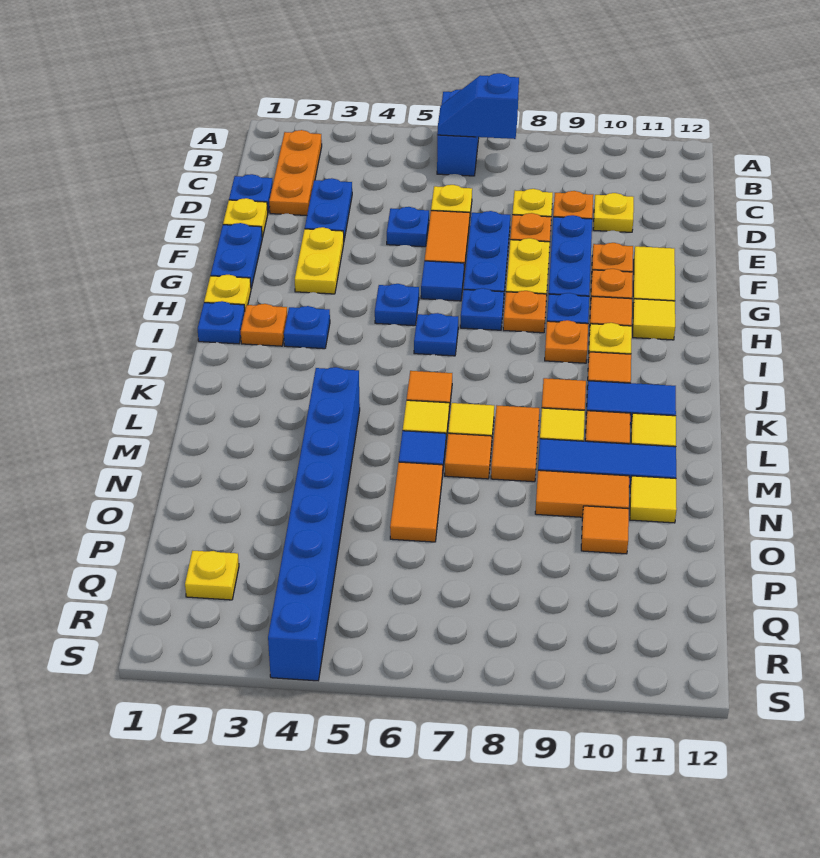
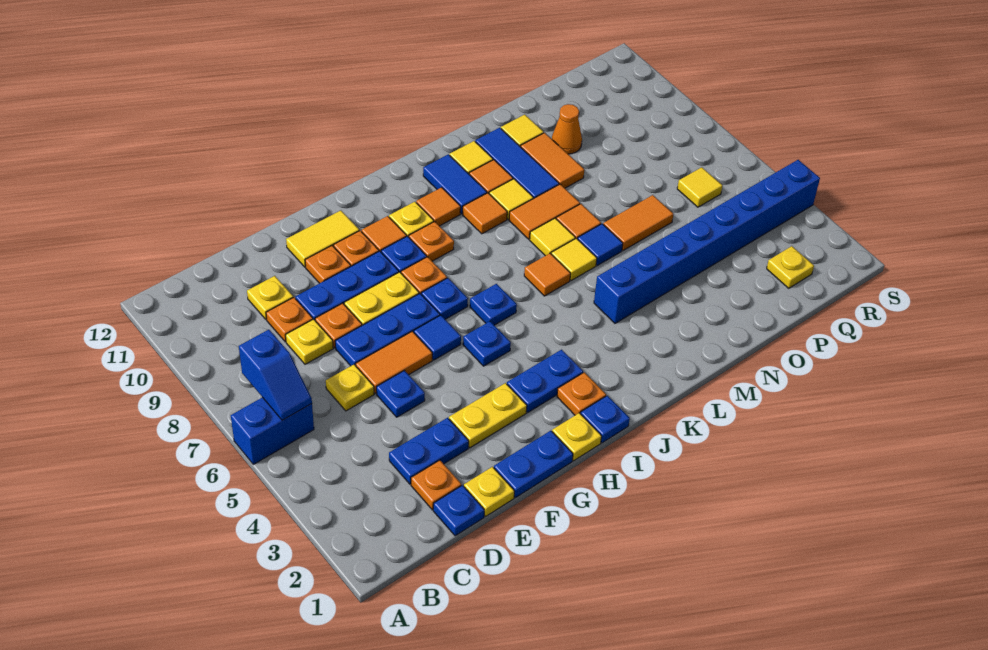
orange plate B2:D2 level 1 -> orange plate D2 level 1
yellow tile H11 level 1 -> yellow tile Q6 level 1
blue plate I3 level 1 -> blue plate H3:I3 level 1
orange tile O10 level 1 -> orange cone O10 level 1

